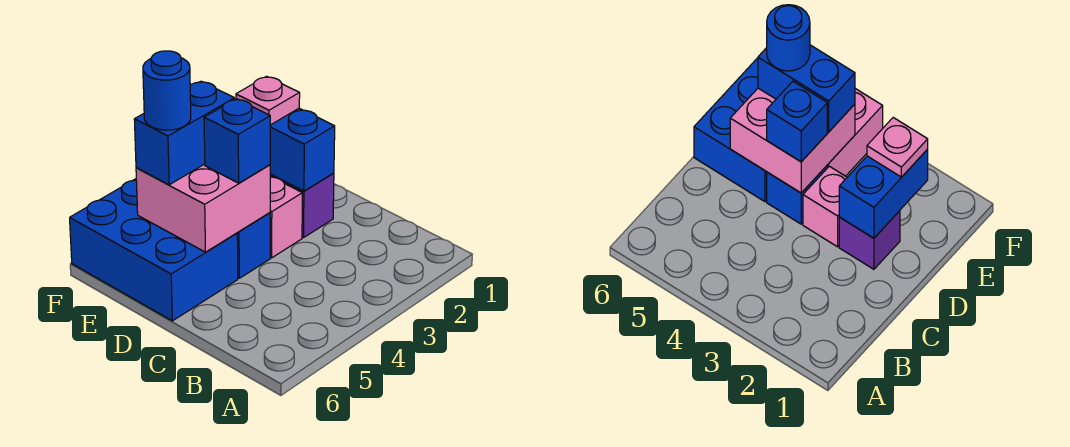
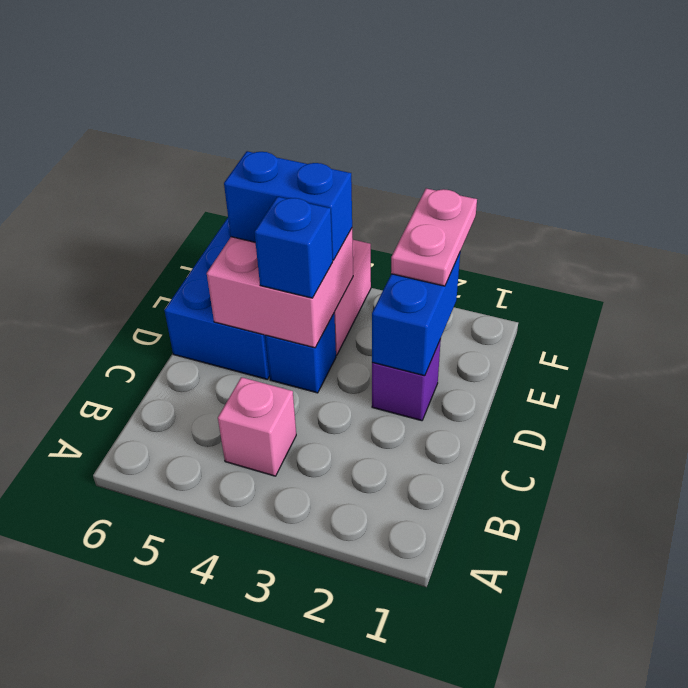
pink brick D3 level 1 -> pink brick B4 level 1
pink plate E2 level 3 -> pink plate E2:F2 level 3
blue round brick E5 level 4 -> none

